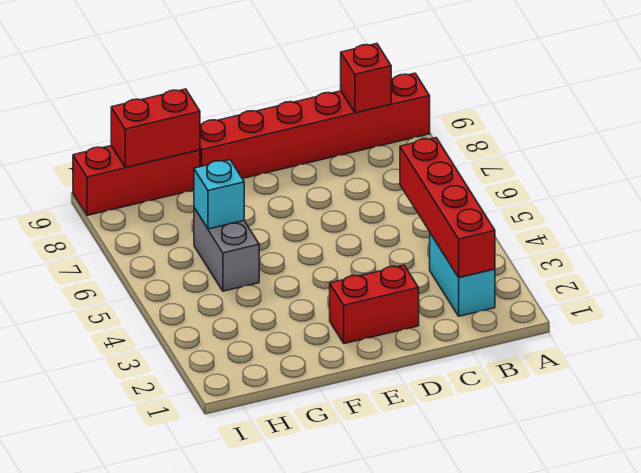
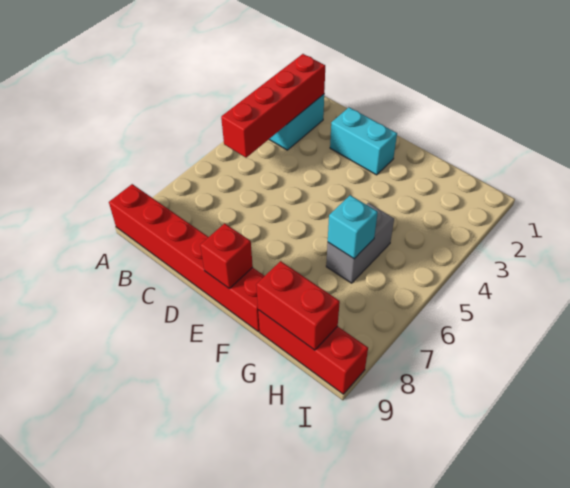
red brick B9 level 2 -> red brick E9 level 2
red brick D2:E2 level 1 -> cyan brick D2:E2 level 1

